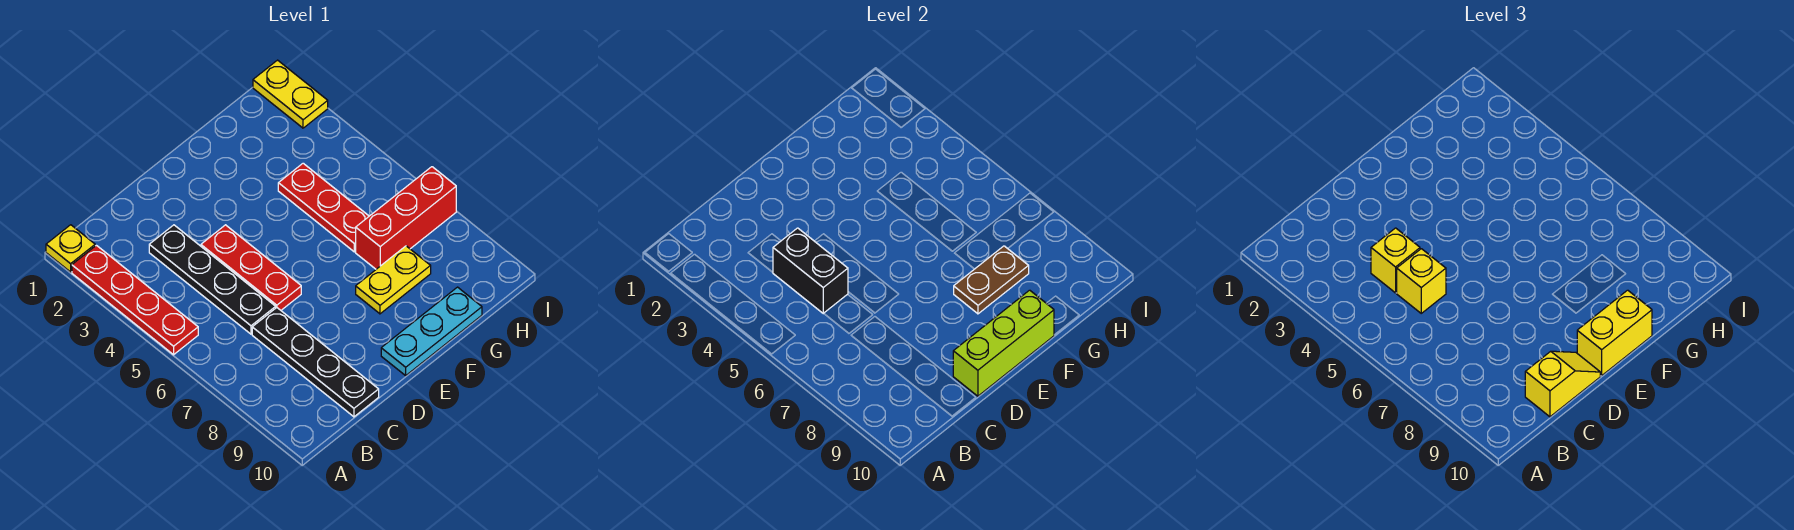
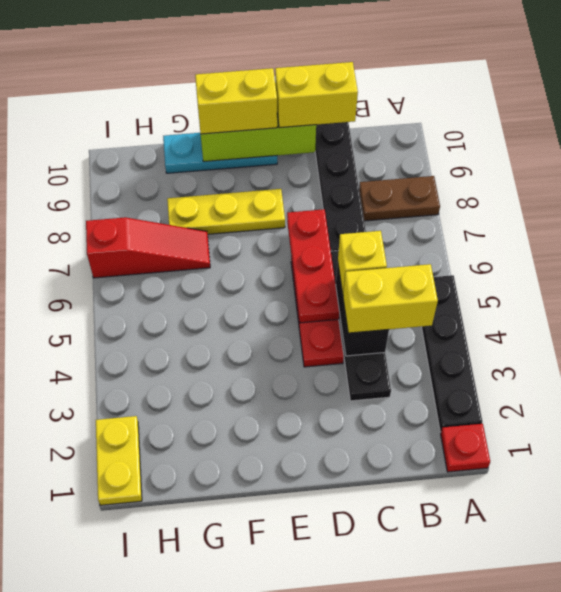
yellow plate A1 level 1 -> red plate A1 level 1
red plate A2:A5 level 1 -> black plate A2:A5 level 1
yellow brick C4 level 3 -> yellow brick B4:C4 level 3
yellow slope C10:D10 level 3 top C -> yellow brick C10:D10 level 3
yellow plate F8:G8 level 1 -> yellow plate E8:G8 level 1
brown plate F8:G8 level 2 -> brown plate A8:B8 level 1
red plate G4:G6 level 1 -> red plate D5:D7 level 2
red brick G7:I7 level 1 -> red slope G7:I7 level 1 top I

